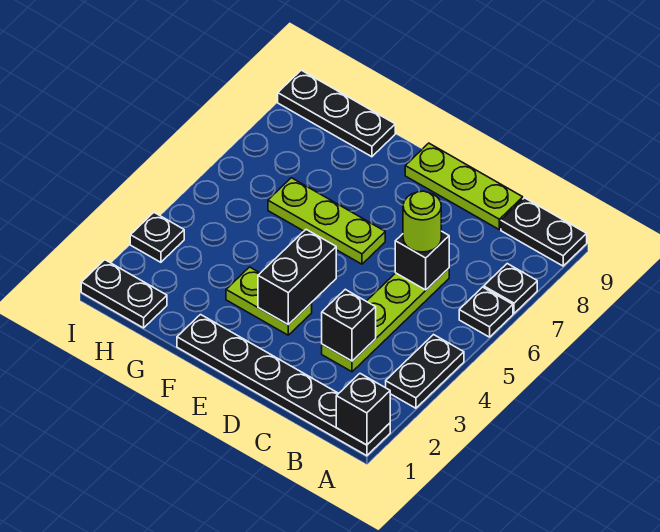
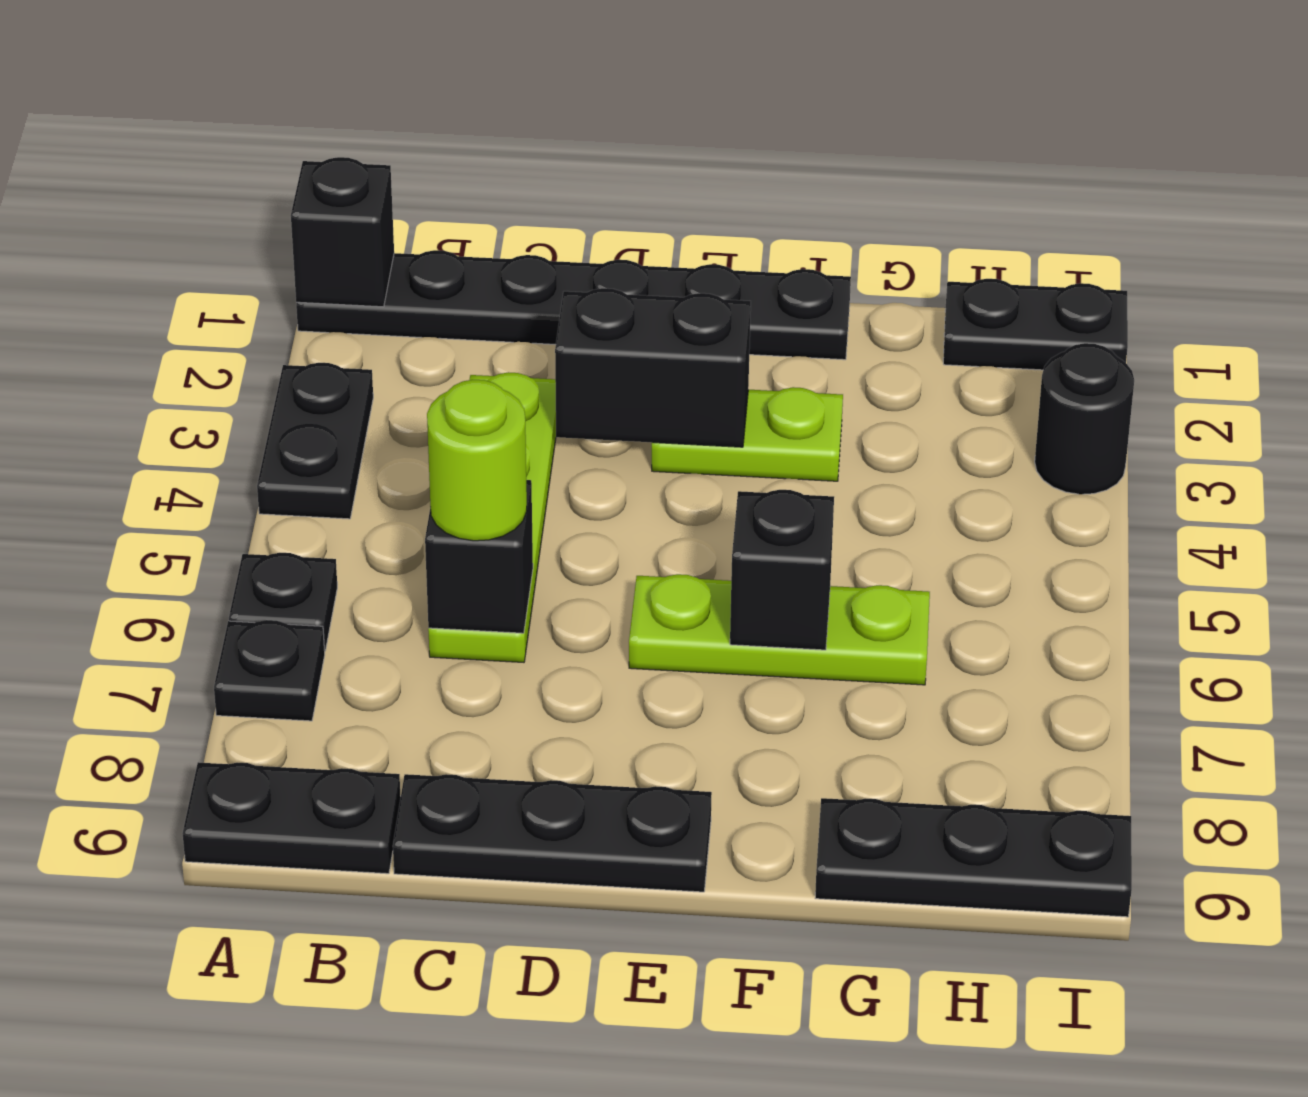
black brick C3 level 2 -> black brick F6 level 2
lime plate C9:E9 level 1 -> black plate C9:E9 level 1
black brick E3:E4 level 2 -> black brick D3:E3 level 2
black plate I3 level 1 -> black round brick I3 level 1

